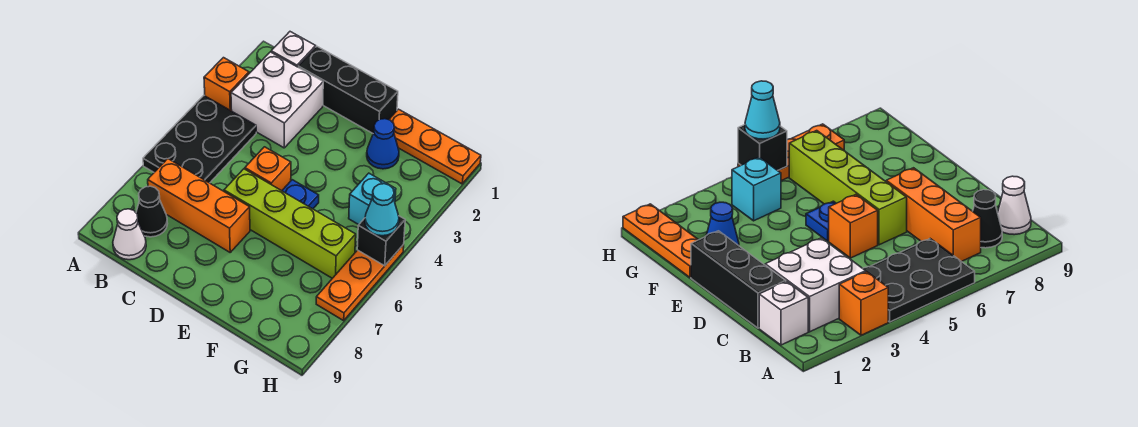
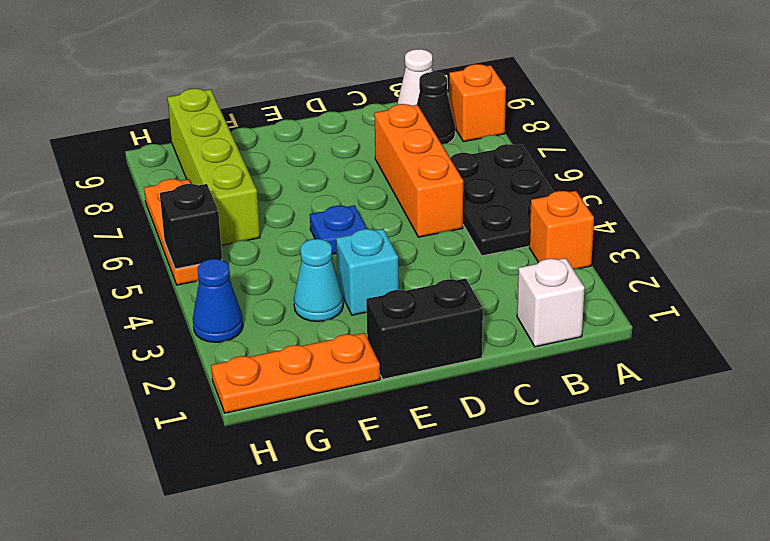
white brick B2:C3 level 1 -> none
orange brick B7:D7 level 1 -> orange brick C5:C7 level 1
black brick C1:E1 level 1 -> black brick D1:E1 level 1
orange brick D5 level 1 -> orange brick A8 level 1
lime brick D6:G6 level 1 -> lime brick G6:G9 level 1
blue cone F2 level 1 -> blue cone H3 level 1
cyan brick G4 level 1 -> cyan brick E3 level 1
cyan cone H5 level 3 -> cyan cone F3 level 1

